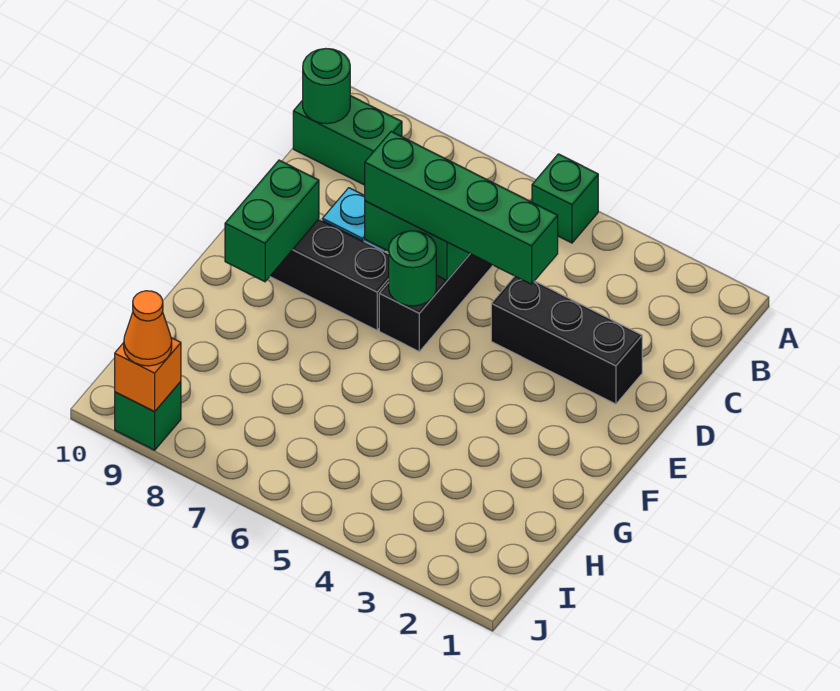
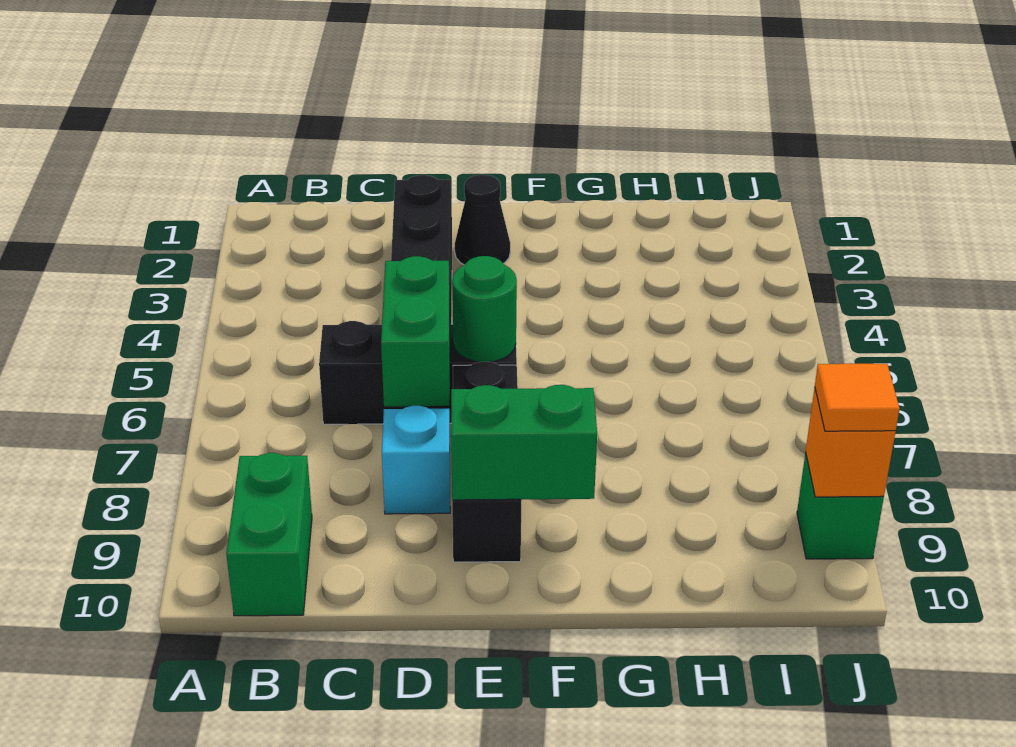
green brick A5 level 1 -> none
green round brick B10 level 2 -> none
green brick D4:D7 level 3 -> none
none -> black cone E2 level 1
orange cone J9 level 3 -> orange tile J9 level 3

